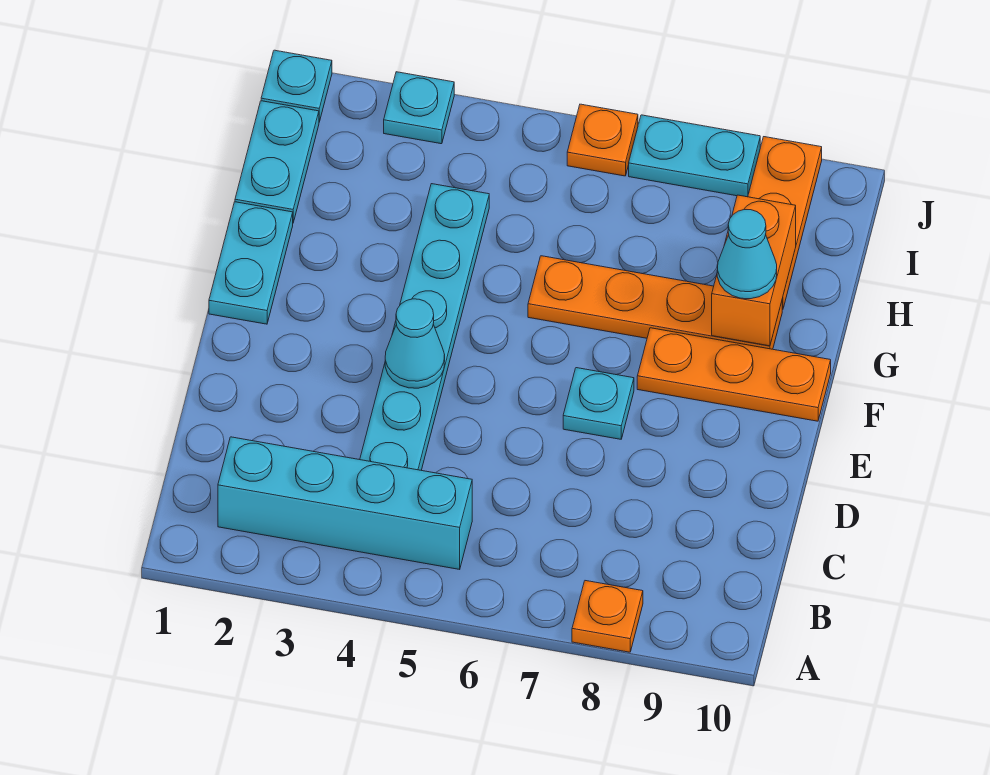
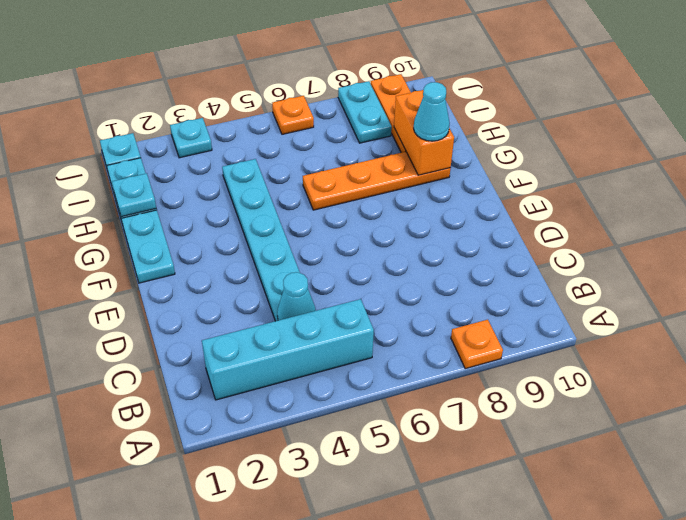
cyan cone E4 level 2 -> cyan cone C4 level 2
cyan plate E7 level 1 -> cyan plate H1 level 2
orange plate F8:F10 level 1 -> none
cyan plate J7:J8 level 1 -> cyan plate I8:J8 level 1

